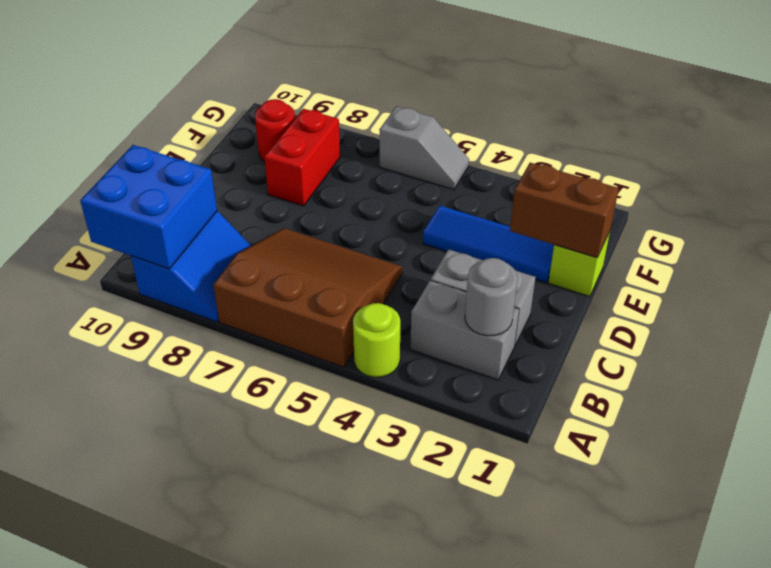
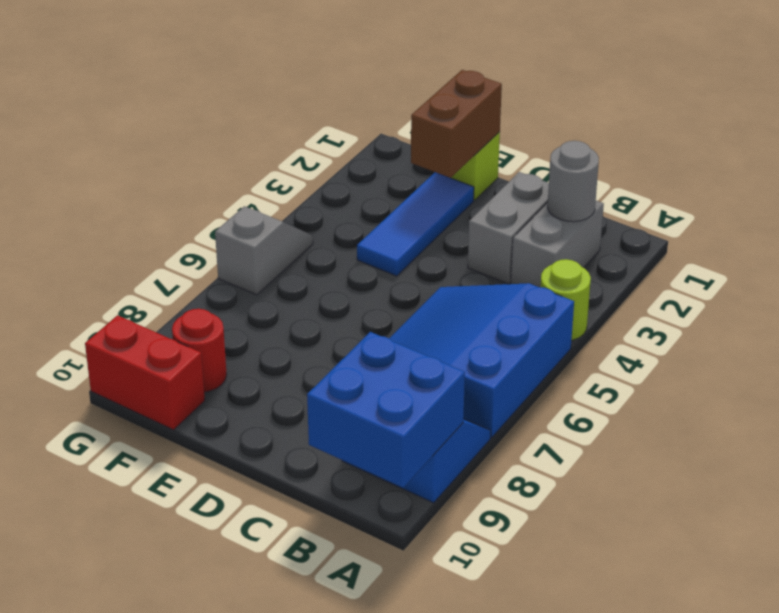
brown slope A5:C7 level 1 top A -> blue slope A5:C7 level 1 top A
red brick E8:F8 level 1 -> red brick F10:G10 level 1

